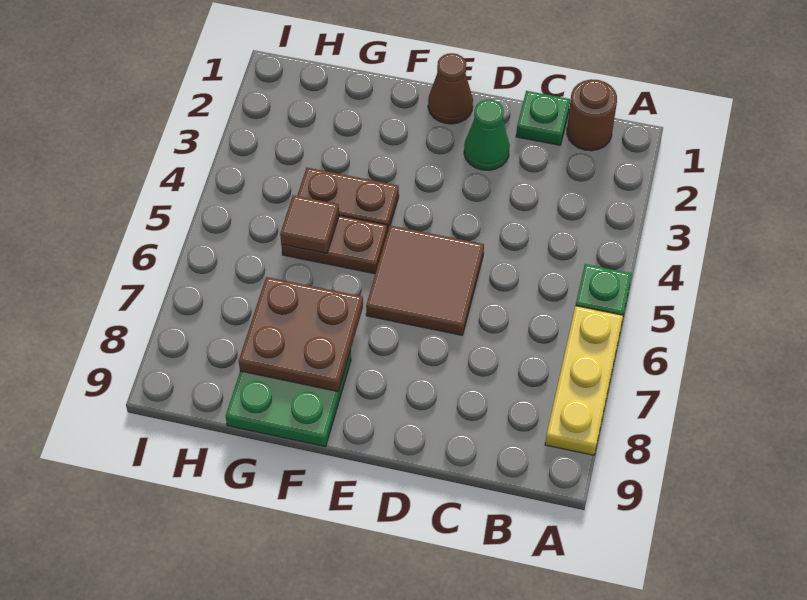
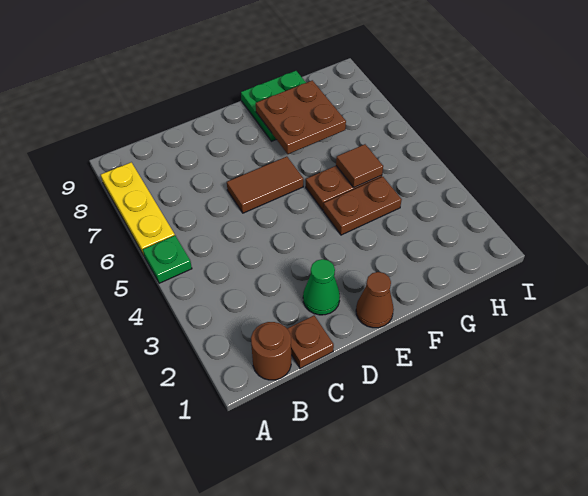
green plate C1 level 1 -> brown plate C1 level 1
brown tile D5:E6 level 1 -> brown tile D6:E6 level 1

